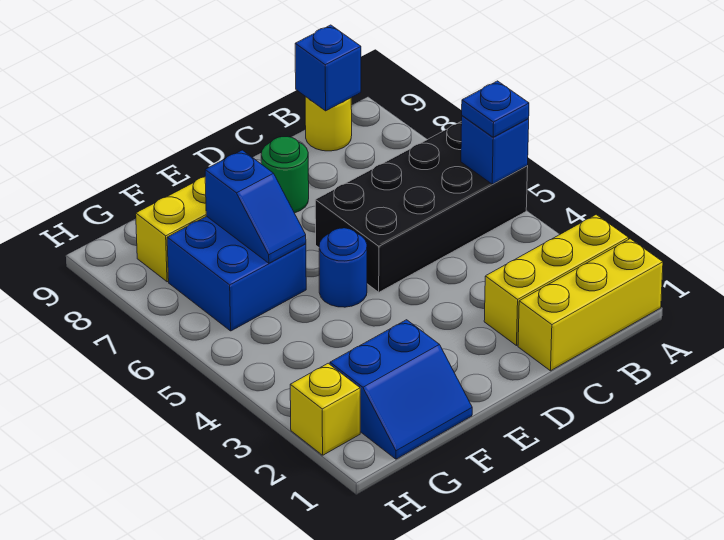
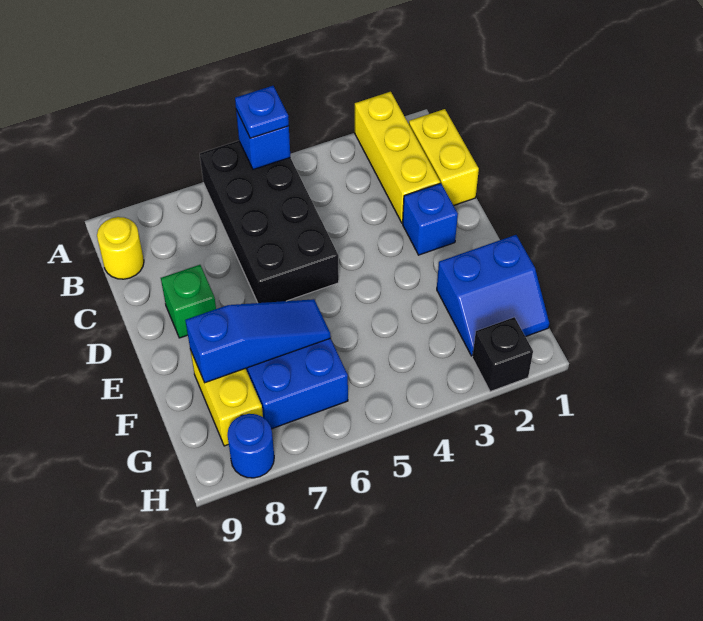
yellow brick A1:C1 level 1 -> yellow brick B1:C1 level 1
blue brick B9 level 2 -> blue brick D2 level 1
green round brick D8 level 1 -> green brick D8 level 1
blue round brick E5 level 1 -> blue round brick H8 level 1
blue slope F1:G2 level 1 top 2 -> blue slope F1:G2 level 1 top F
blue slope F6:F7 level 2 top 7 -> blue slope F6:F8 level 2 top 8
yellow brick H2 level 1 -> black brick H2 level 1

